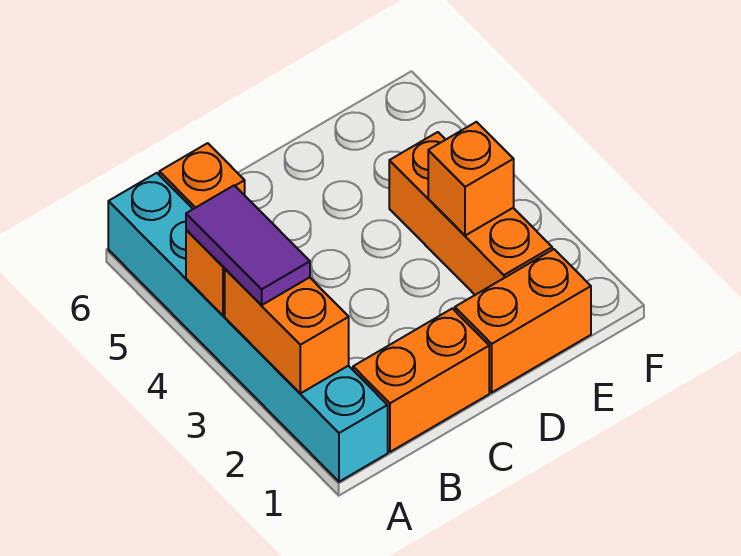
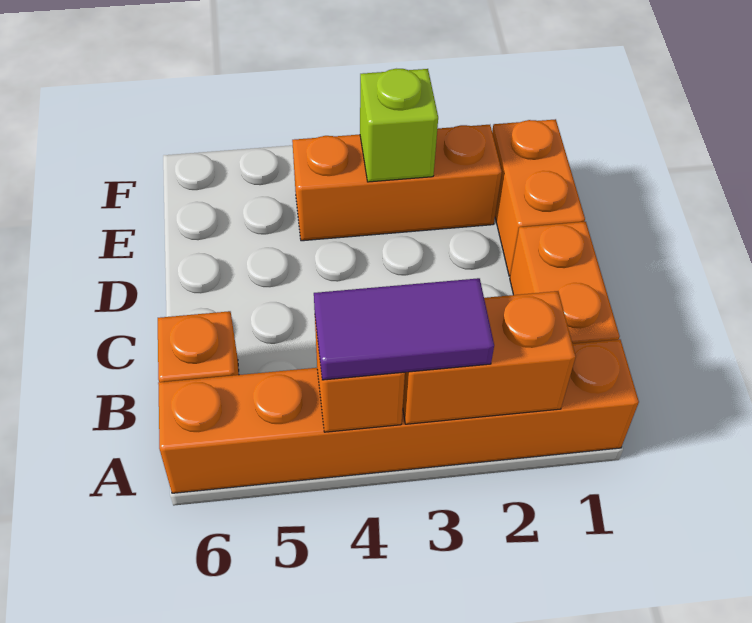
cyan brick A1:A6 level 1 -> orange brick A1:A6 level 1
orange brick E3 level 2 -> lime brick E3 level 2

